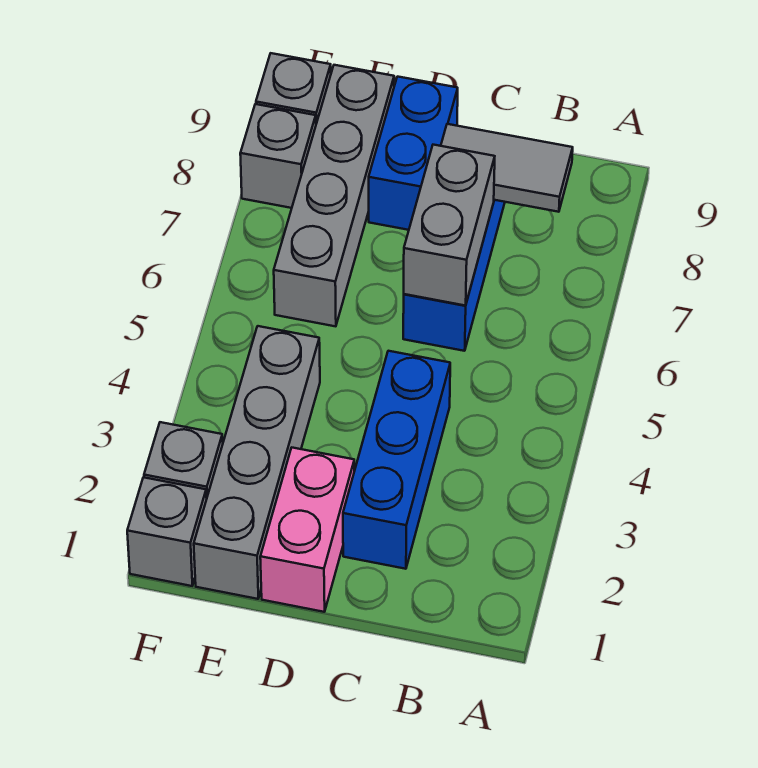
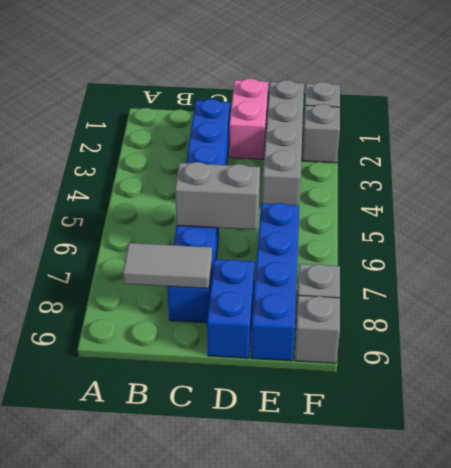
grey brick C6:C7 level 2 -> grey brick C6:D6 level 2
grey brick E6:E9 level 1 -> blue brick E6:E9 level 1

